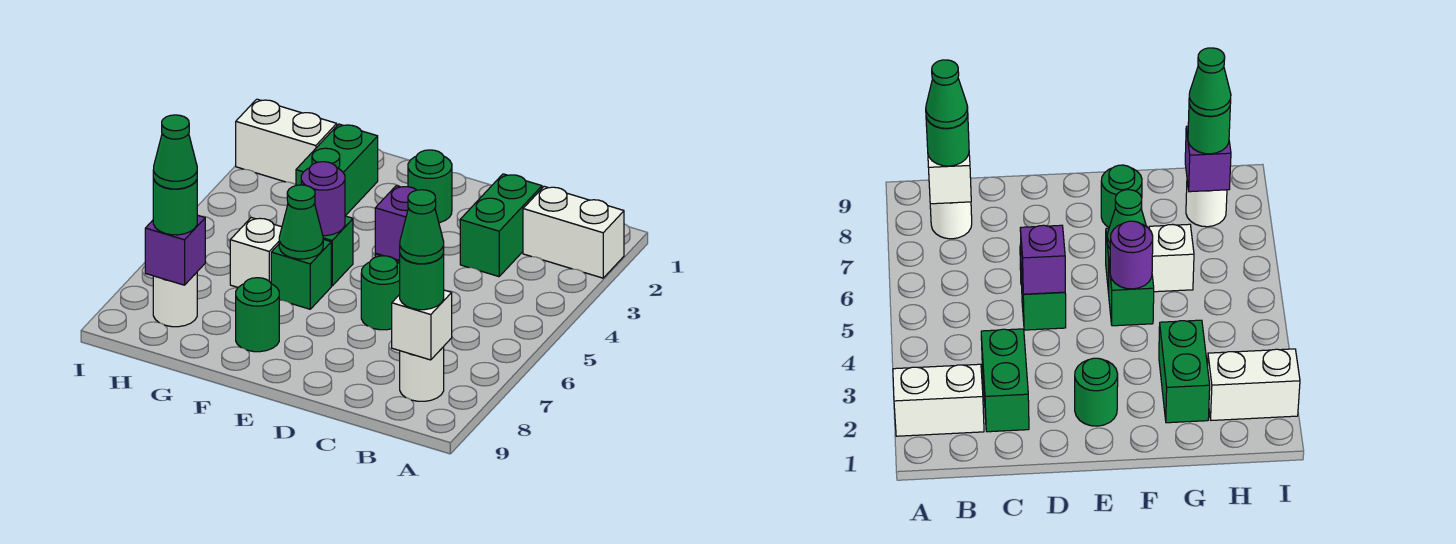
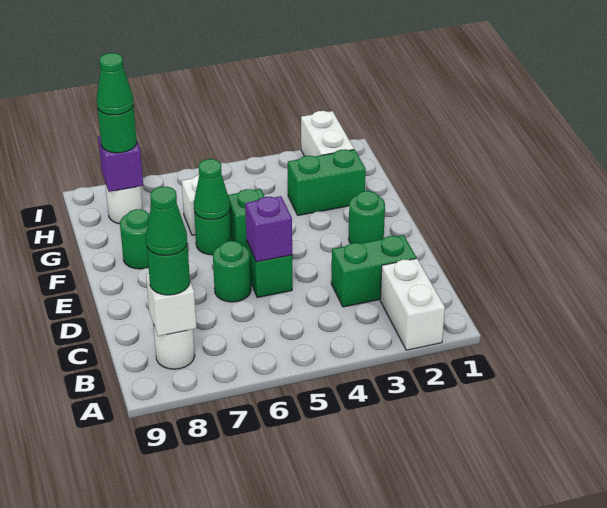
purple round brick F5 level 2 -> none
green brick F6 level 1 -> green round brick F6 level 1

